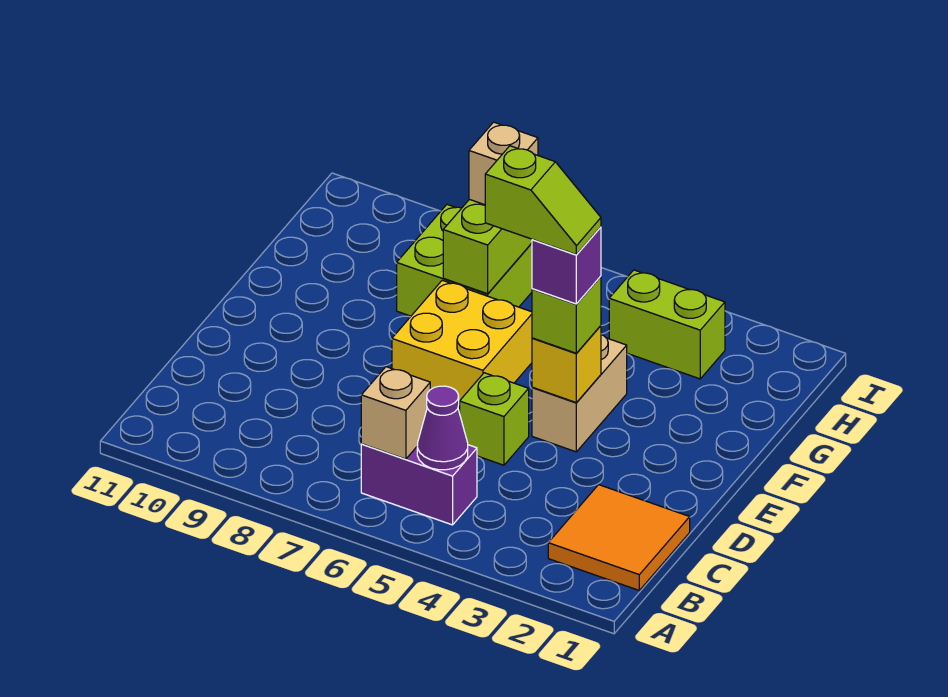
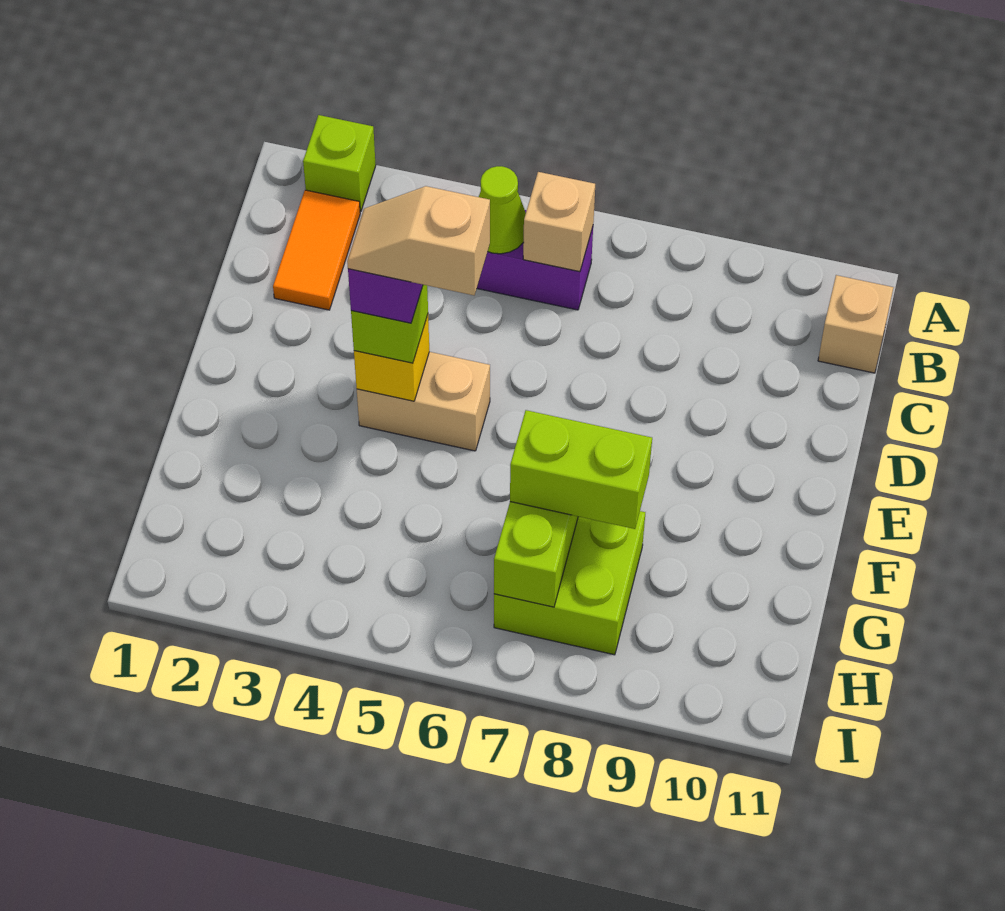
orange tile B1:C2 level 1 -> orange tile B2:C2 level 1
purple cone B5 level 2 -> lime cone B5 level 2
lime brick D5 level 1 -> lime brick A2 level 1
tan brick E4:F4 level 1 -> tan brick E4:E5 level 1
lime slope E4:E5 level 5 top 5 -> tan slope E4:E5 level 5 top 5
yellow brick E6:F7 level 1 -> none
lime brick H3:H4 level 1 -> lime brick G7:G8 level 3
tan brick H7 level 3 -> tan brick B11 level 1

